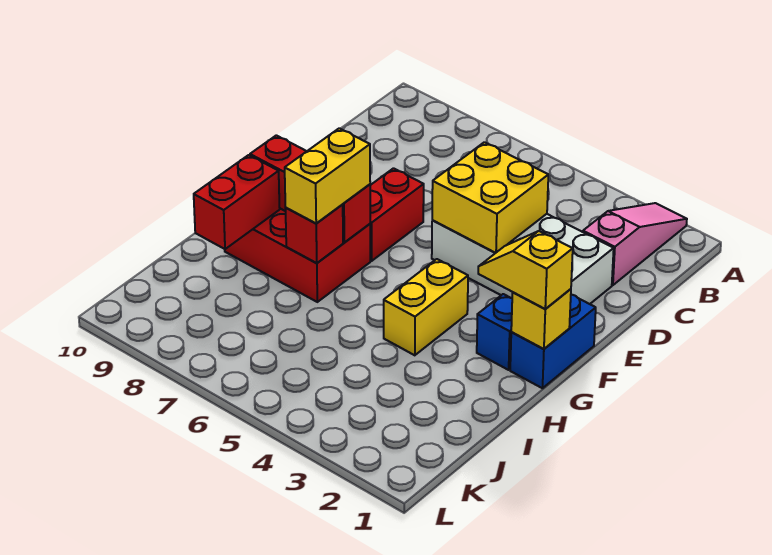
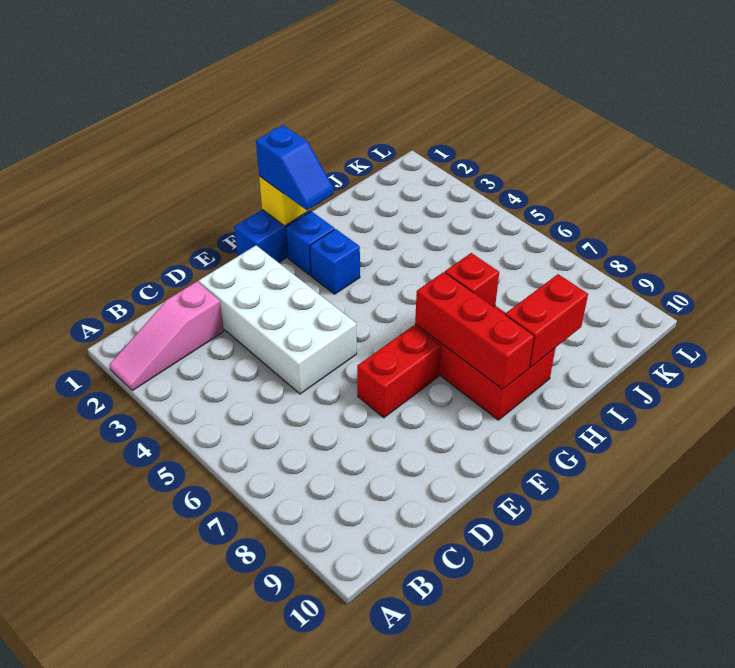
yellow brick D4:E5 level 2 -> none
yellow slope G1:G2 level 3 top 1 -> blue slope G1:G2 level 3 top 1
none -> blue brick G3 level 1
yellow brick G4:H4 level 1 -> none
yellow brick G7:H7 level 3 -> none

